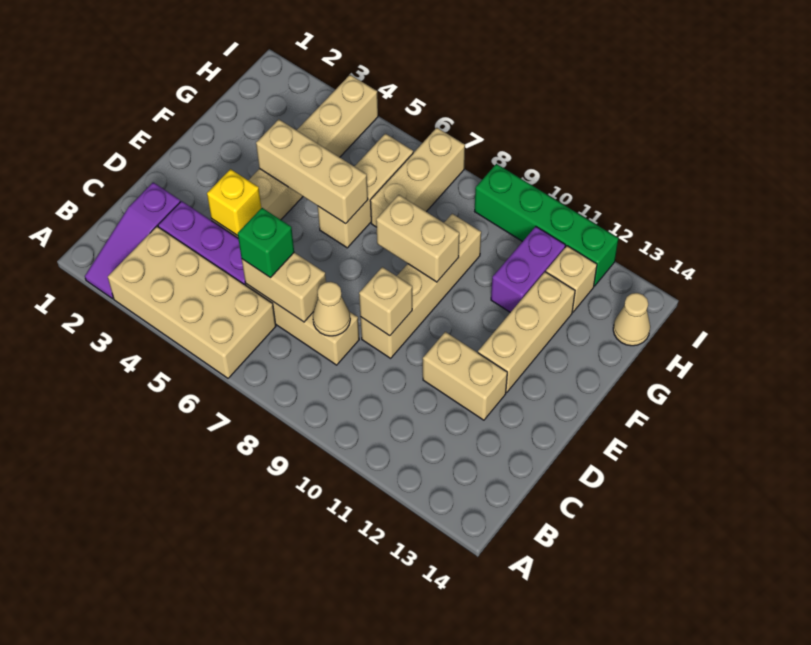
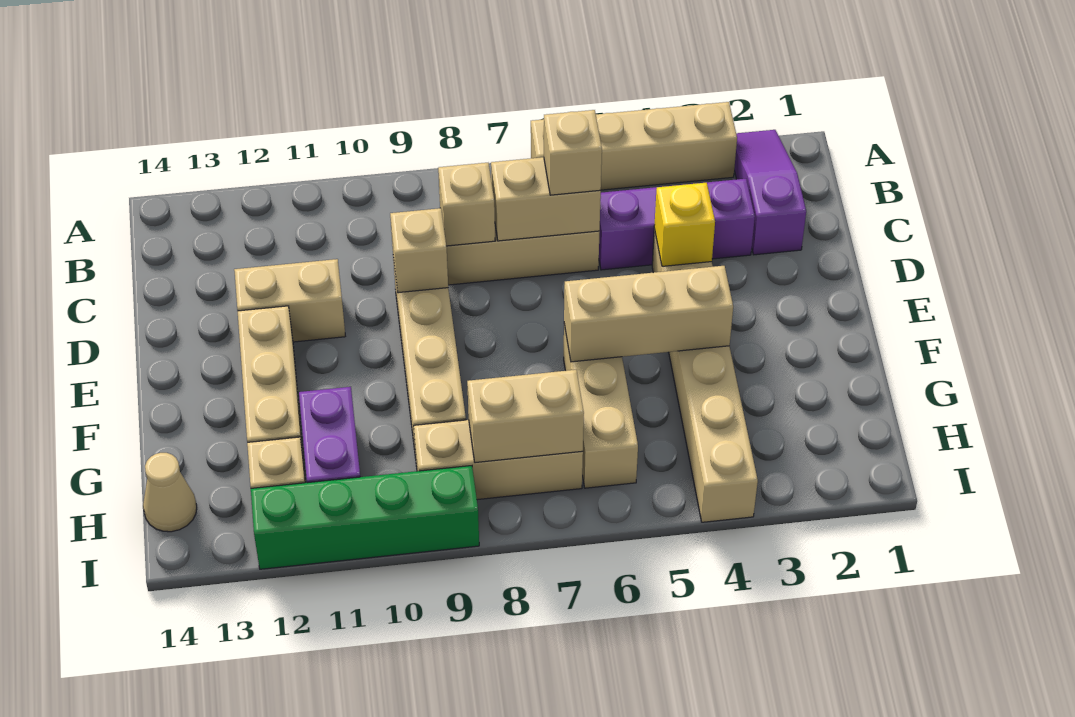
tan brick A3:B6 level 1 -> tan brick A3:A6 level 1
green brick C6 level 3 -> tan brick C6 level 3
tan cone C8 level 2 -> tan brick C8 level 2
tan brick F8:F9 level 2 -> tan brick H7:H8 level 2
tan brick G7:I7 level 1 -> tan brick H7:H9 level 1

